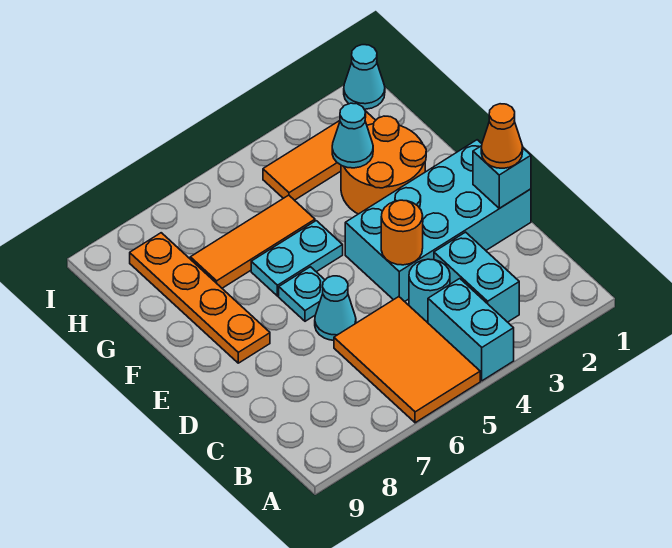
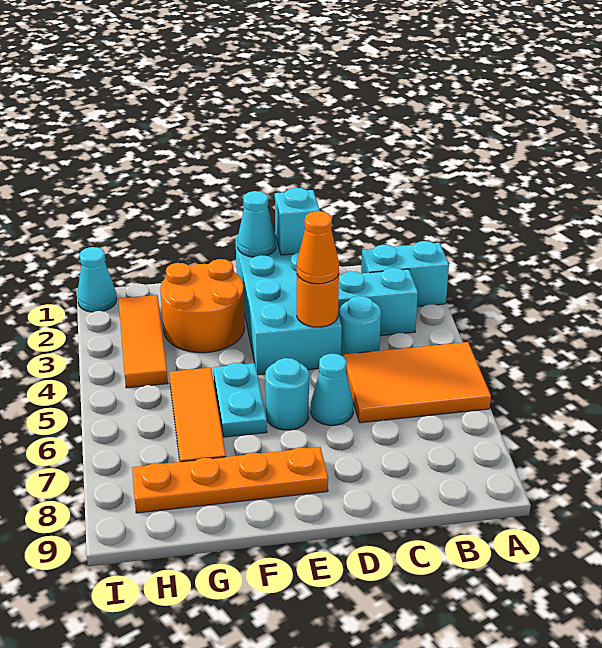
cyan brick A4:B4 level 1 -> cyan brick A2:B2 level 1
orange cone D1 level 3 -> orange cone D4 level 3
cyan plate E6 level 1 -> cyan round brick E6 level 1
cyan cone G3 level 2 -> cyan cone E1 level 2

